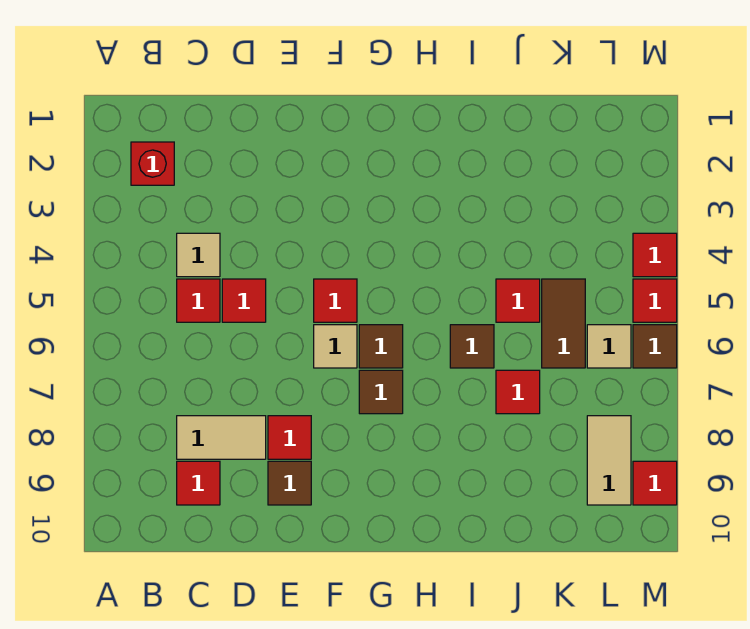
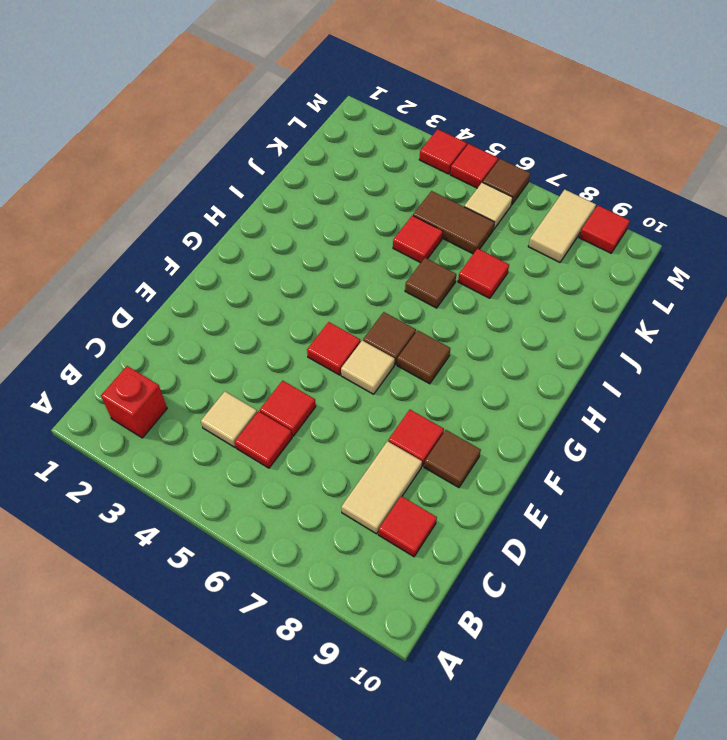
tan tile L8:L9 level 1 -> tan tile L8:M8 level 1

